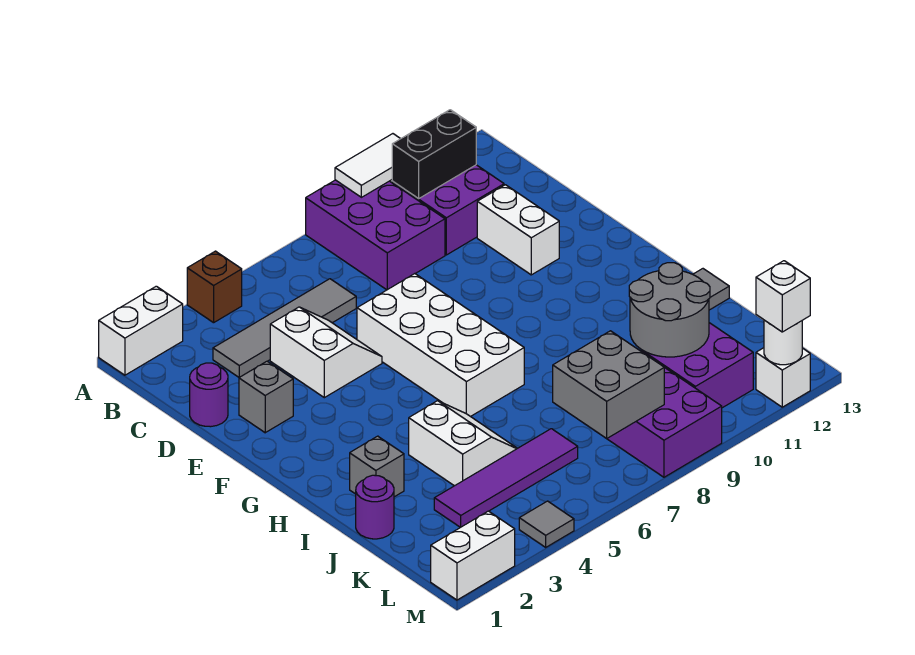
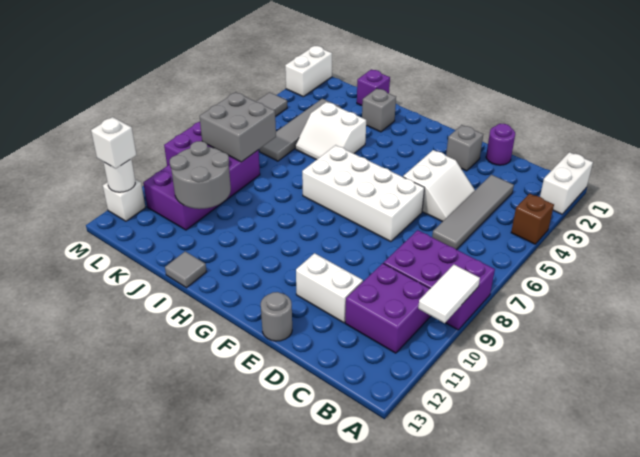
black brick B10:B11 level 2 -> none
white slope D4:E5 level 1 top 4 -> white slope D4:E5 level 1 top E
none -> grey round brick E13 level 1
purple round brick J1 level 1 -> purple brick J1 level 1
purple tile K3:K6 level 1 -> grey tile K3:K6 level 1

